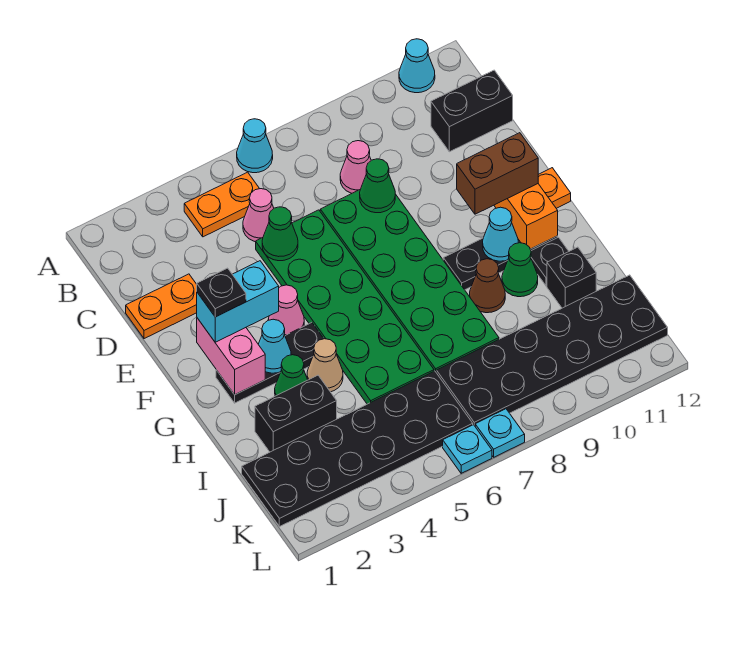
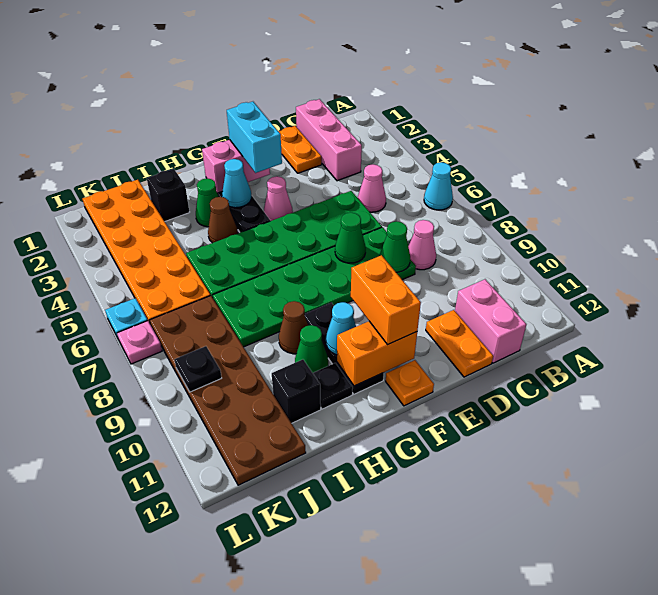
cyan cone A11 level 1 -> none
orange plate B4:B5 level 1 -> orange plate D11:D12 level 1
none -> pink brick C1:C3 level 1
black brick C11:C12 level 1 -> pink brick C11:C12 level 1
green cone D5 level 2 -> green cone E7 level 2
black plate F2 level 4 -> black plate K9 level 2
brown brick F10:F11 level 3 -> orange brick F10:F11 level 3
tan cone H4 level 1 -> brown cone H4 level 1
black brick I2:I3 level 1 -> black brick I2 level 1
black plate J1:K6 level 1 -> orange plate J1:K6 level 1
black plate J7:K12 level 1 -> brown plate J7:K12 level 1
cyan plate L7 level 1 -> pink plate L7 level 1

